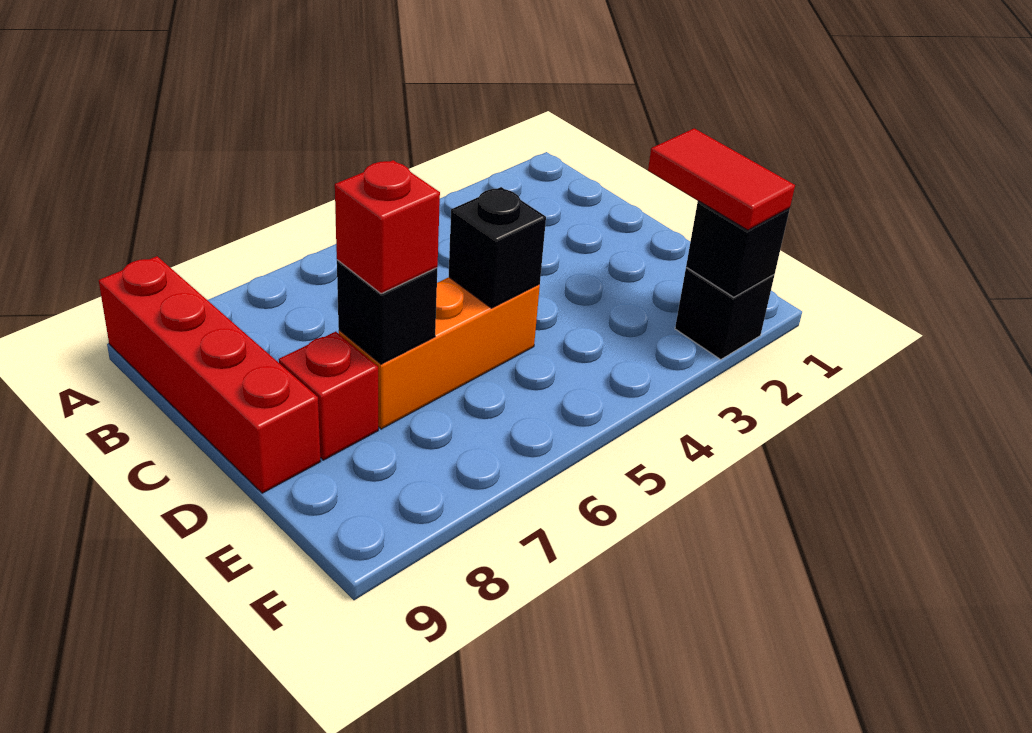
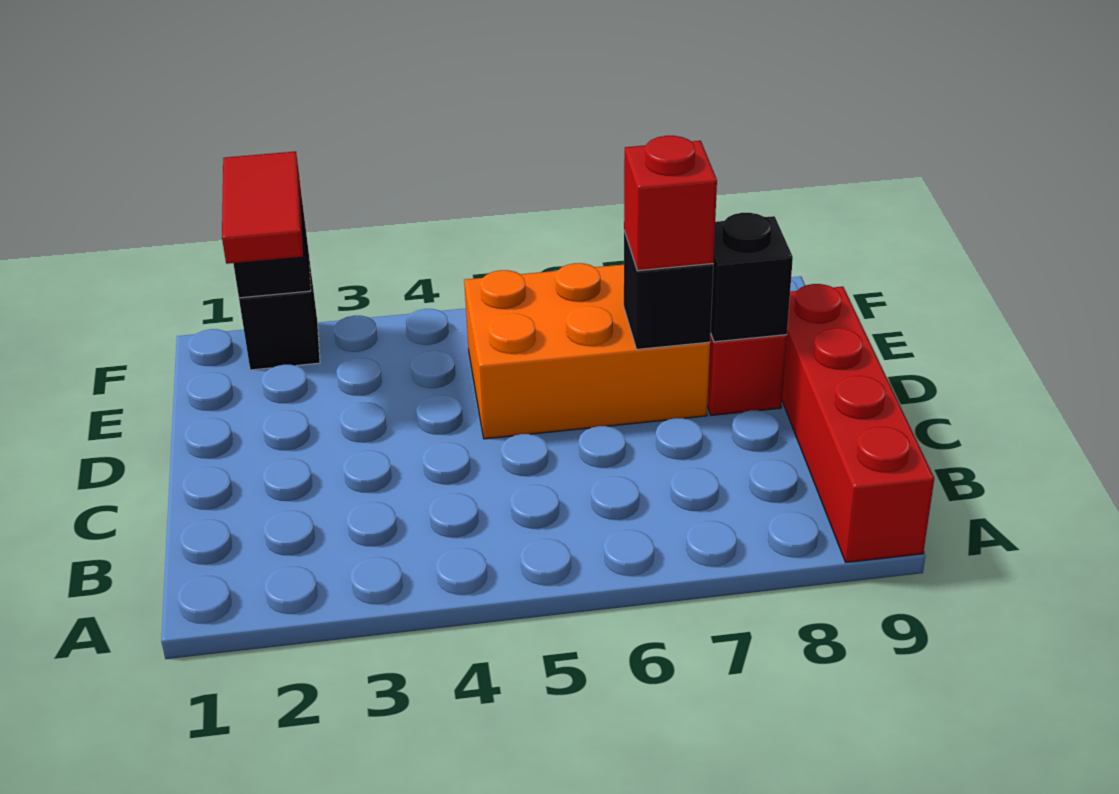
orange brick D5:D7 level 1 -> orange brick D5:E7 level 1
black brick D5 level 2 -> black brick D8 level 2

